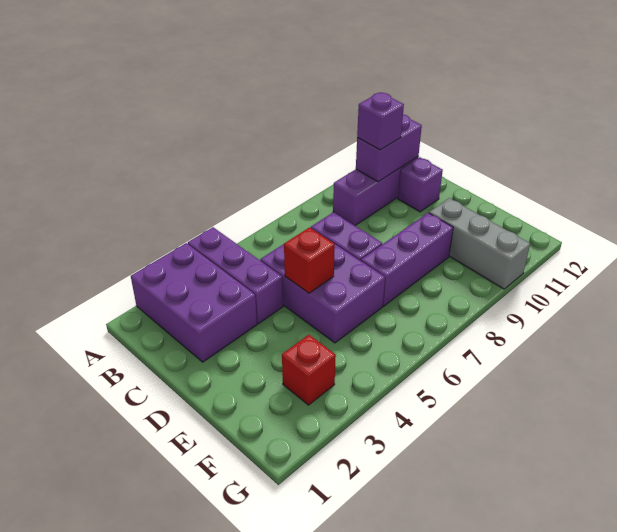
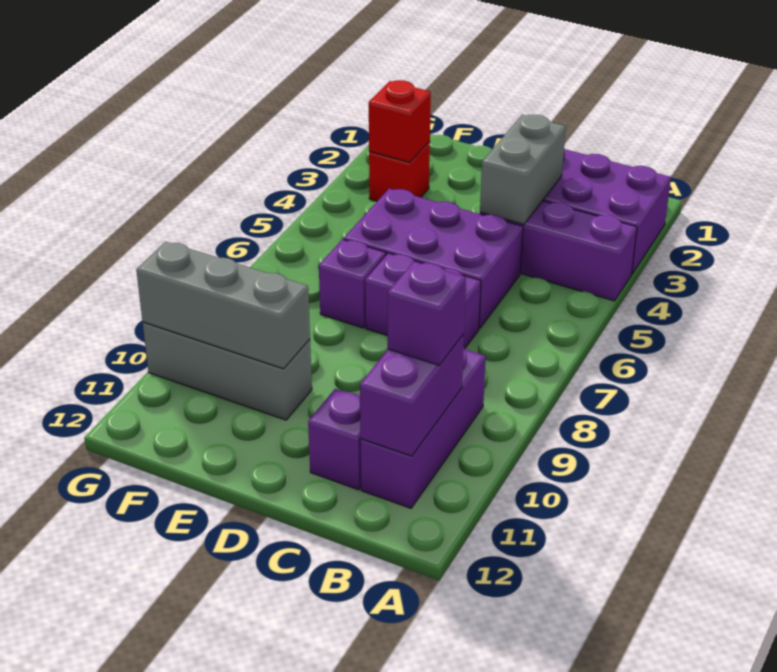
none -> grey brick C3:C4 level 2
red brick D5 level 2 -> red brick F3 level 2
purple brick E7:E9 level 1 -> purple brick E7 level 1
none -> grey brick E10:G10 level 2

